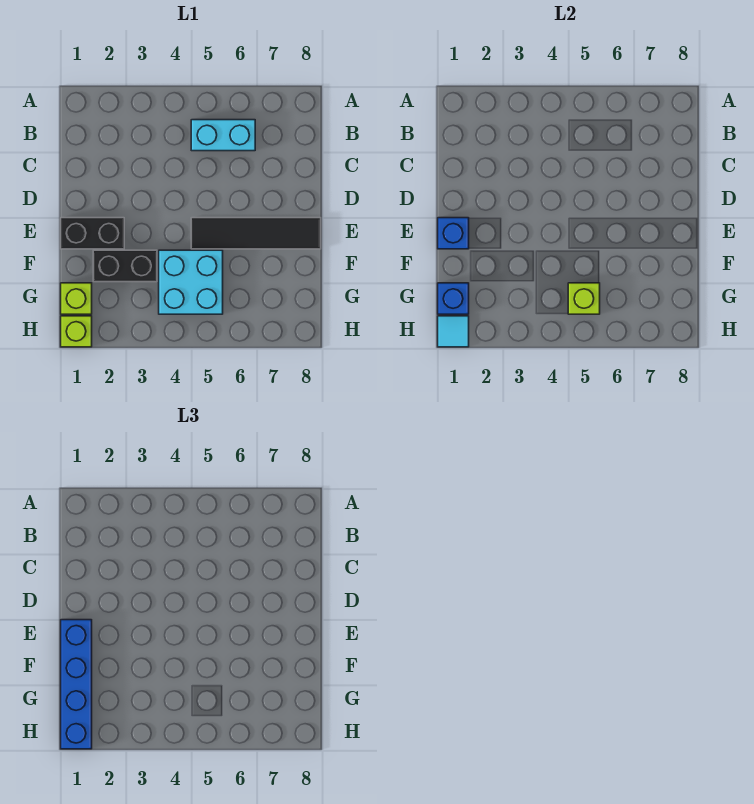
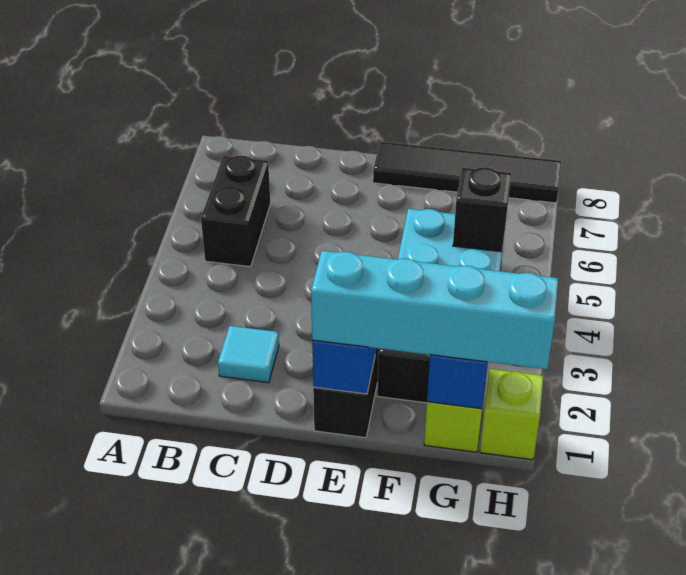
cyan brick B5:B6 level 1 -> black brick B5:B6 level 1
blue brick E1:H1 level 3 -> cyan brick E1:H1 level 3
black tile E5:E8 level 1 -> black tile E8:H8 level 1
lime brick G5 level 2 -> black brick G5 level 2
cyan tile H1 level 2 -> cyan tile C2 level 1

